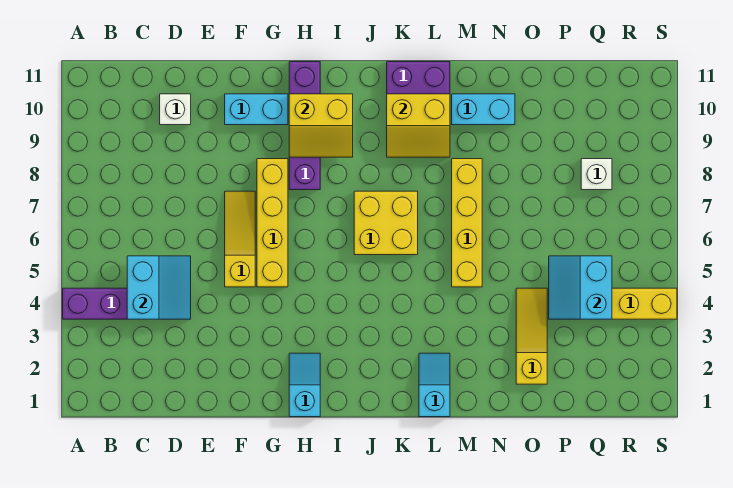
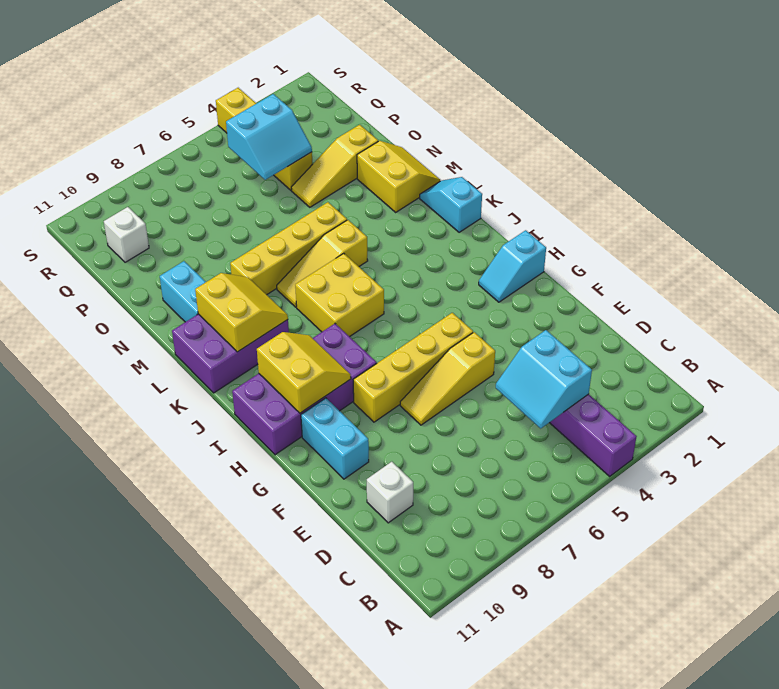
cyan slope C4:D5 level 2 top C -> cyan slope C4:D5 level 2 top 4
purple brick H8:H11 level 1 -> purple brick H8:I11 level 1
cyan slope L1:L2 level 1 top 1 -> cyan slope K1:L1 level 1 top K
none -> yellow slope L5:L7 level 1 top 5
none -> yellow slope M1:N2 level 1 top 2
white brick Q8 level 1 -> white brick Q10 level 1

